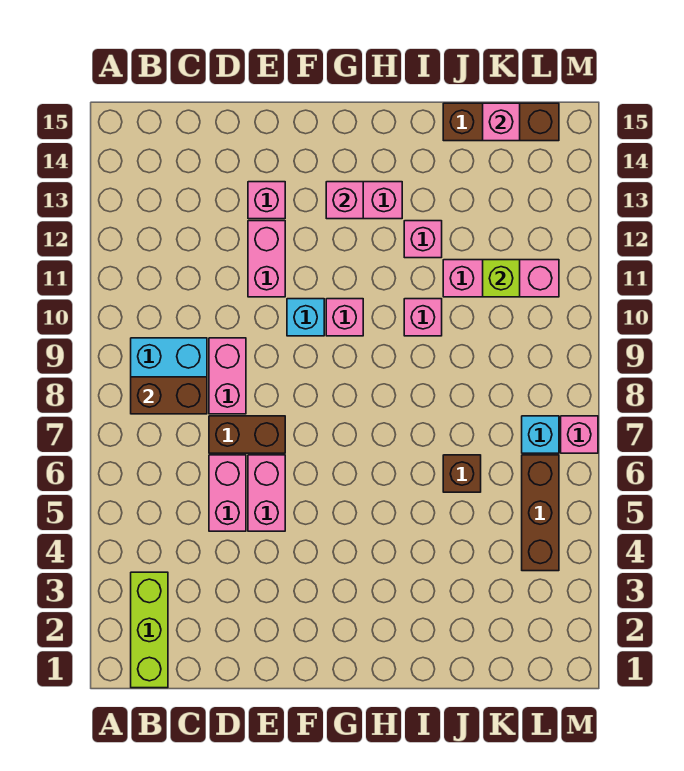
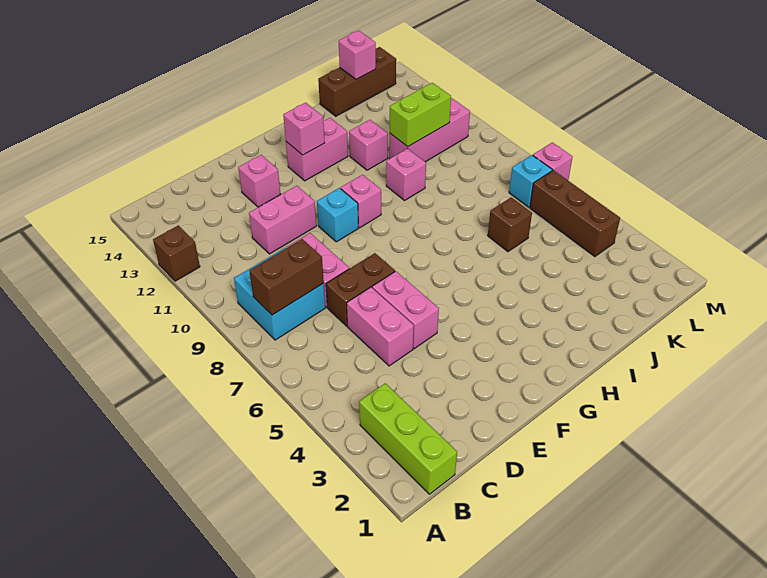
none -> brown brick A12 level 1
pink brick E11:E12 level 1 -> pink brick D11:E11 level 1
lime brick K11 level 2 -> lime brick J11:K11 level 2

